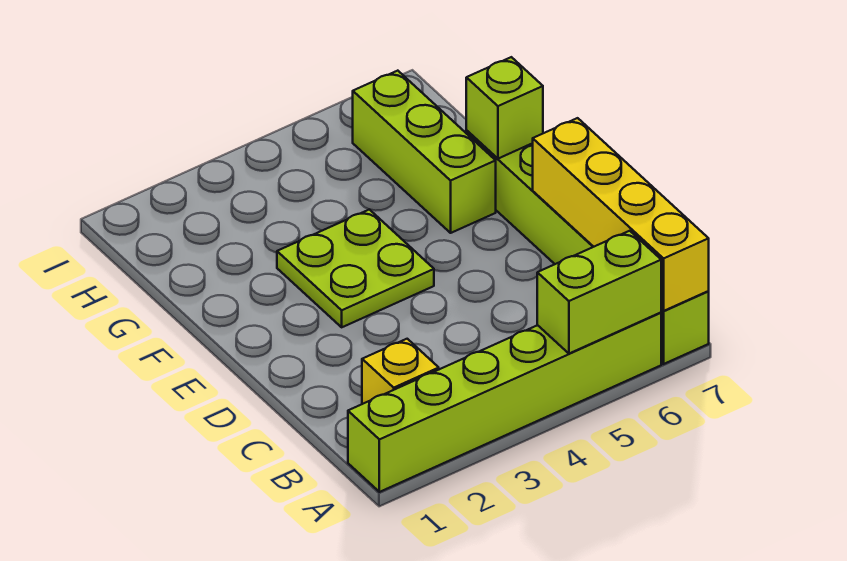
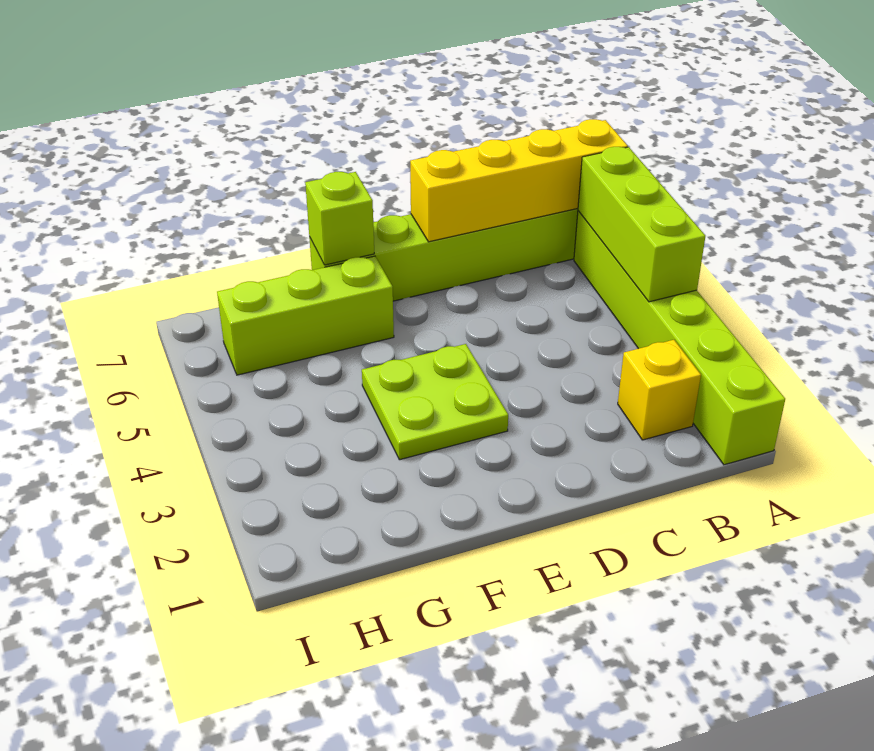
lime brick A5:A6 level 2 -> lime brick A4:A6 level 2

